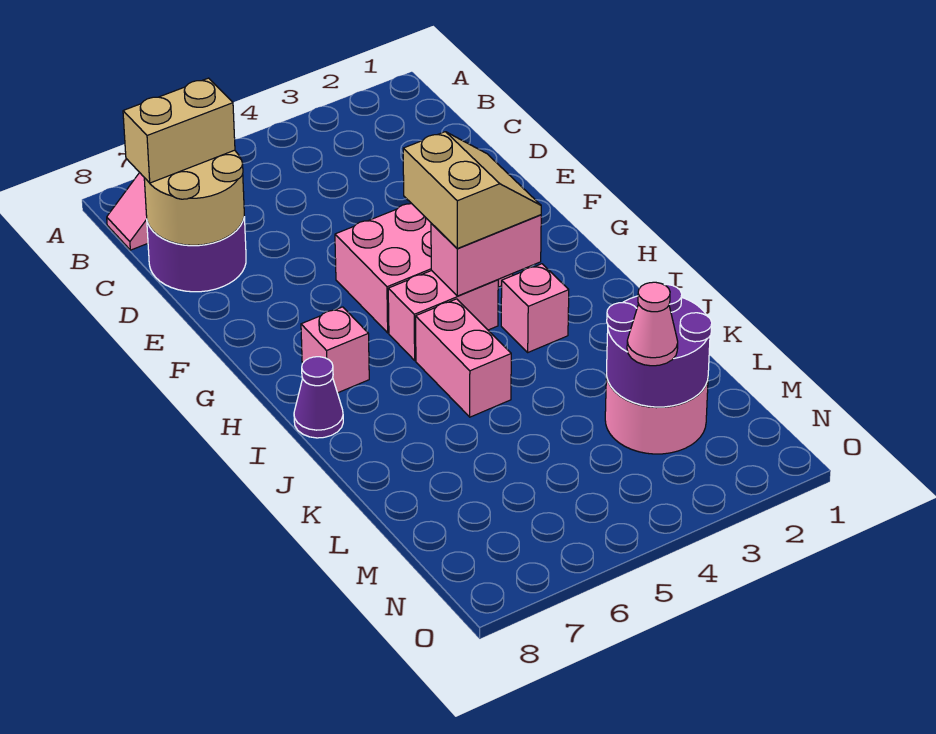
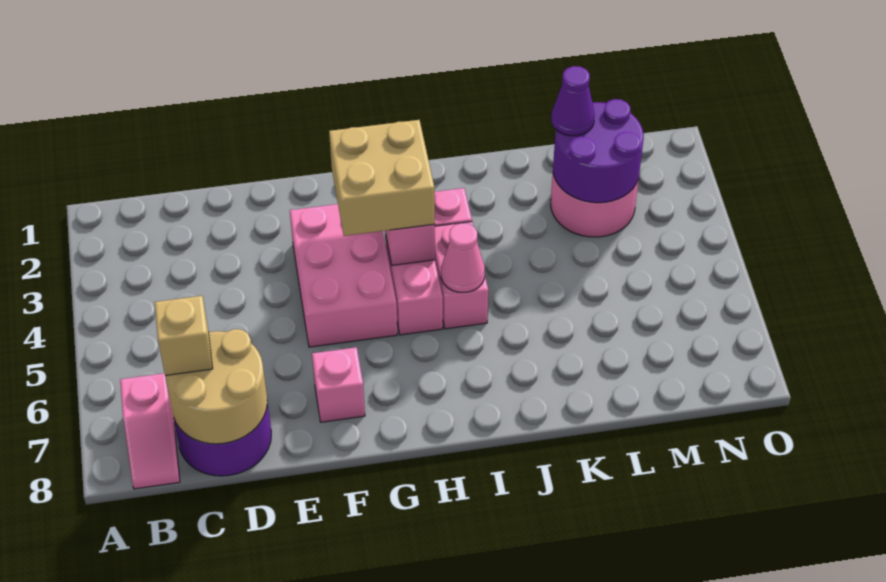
tan brick C7:C8 level 3 -> tan brick C7 level 3
tan slope G3:H4 level 3 top 4 -> tan brick G3:H4 level 3
pink brick H7 level 1 -> pink brick F7 level 1
pink brick I5:J5 level 1 -> pink brick I4:I5 level 1
purple cone I8 level 1 -> purple cone L2 level 3
pink cone M3 level 3 -> pink cone I5 level 2

